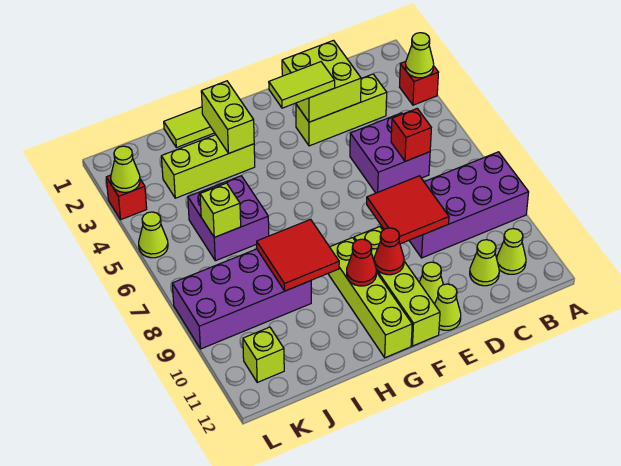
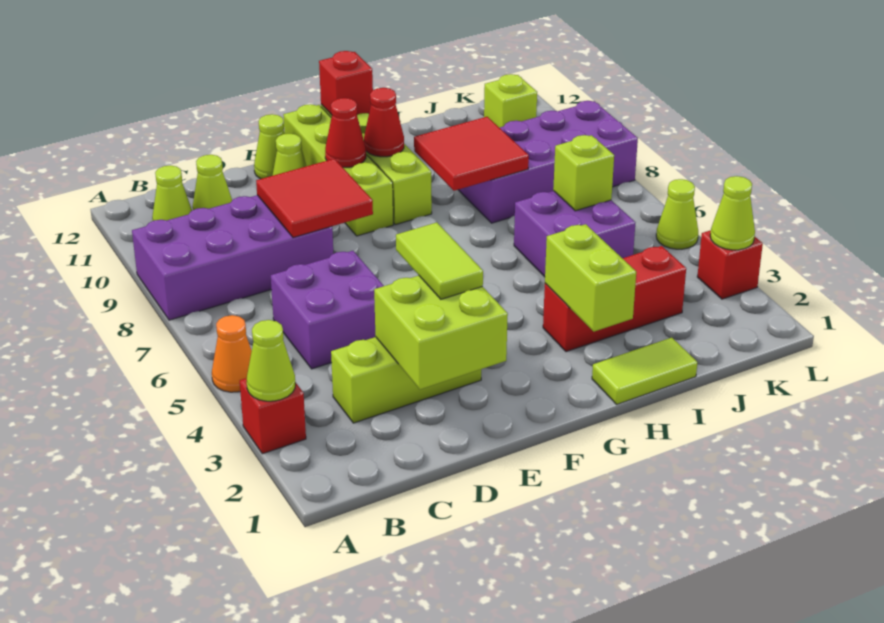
none -> orange cone A5 level 1
red brick C6 level 2 -> red brick G12 level 2
lime tile E3:F3 level 3 -> lime tile E3:E4 level 3
lime brick H3:J3 level 1 -> red brick H3:J3 level 1

